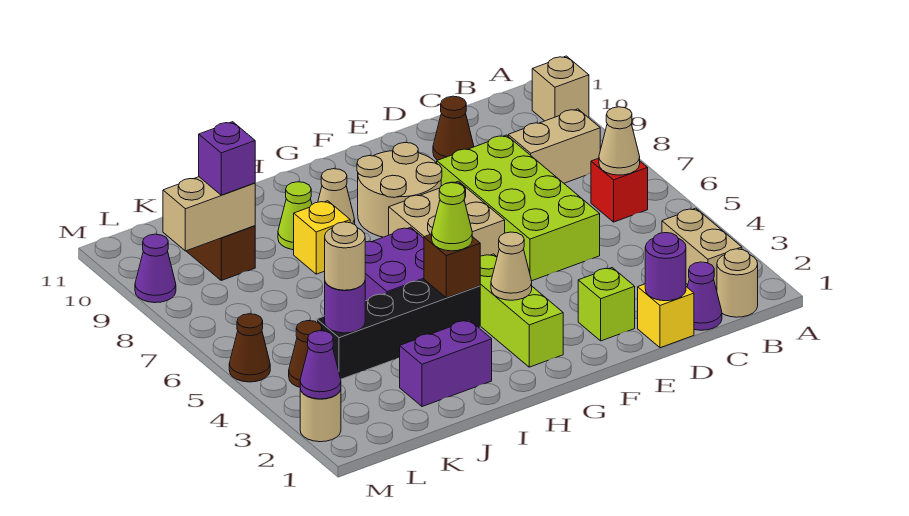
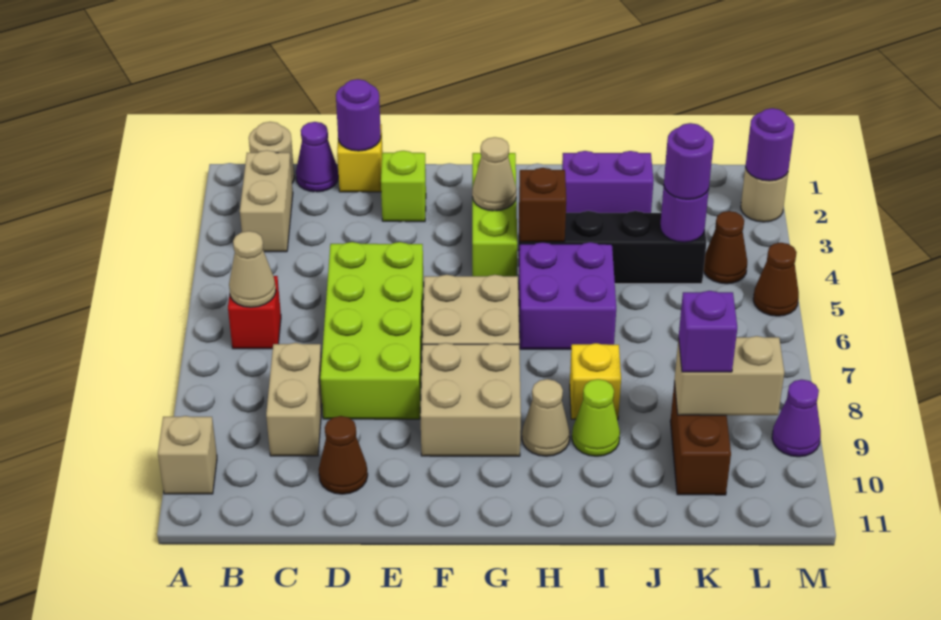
tan brick B8:C8 level 1 -> tan brick C8:C9 level 1
tan round brick F8:G9 level 1 -> tan brick F8:G9 level 1
lime cone H4 level 3 -> none
tan round brick K4 level 3 -> purple round brick K4 level 3
purple cone M2 level 2 -> purple round brick M2 level 2

